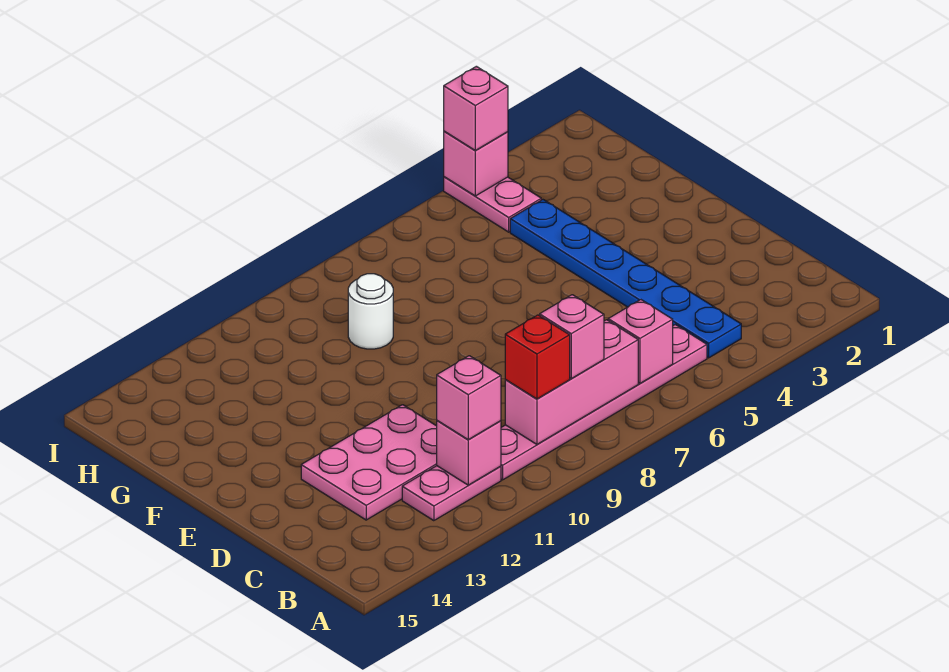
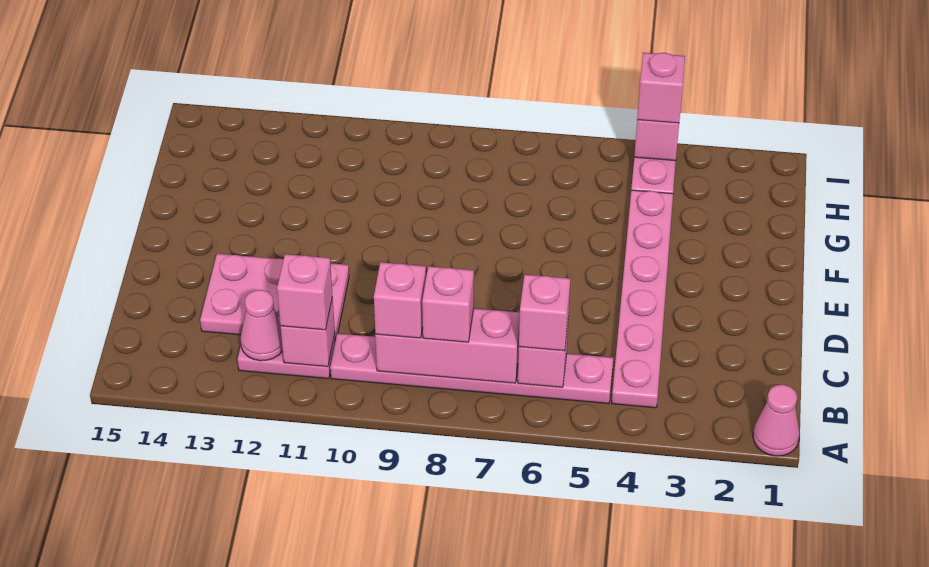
none -> pink cone A1 level 1
blue plate B4:G4 level 1 -> pink plate B4:G4 level 1
none -> pink brick B6 level 3
red brick B9 level 3 -> pink brick B9 level 3
none -> pink cone B12 level 2
white round brick G9 level 1 -> none

